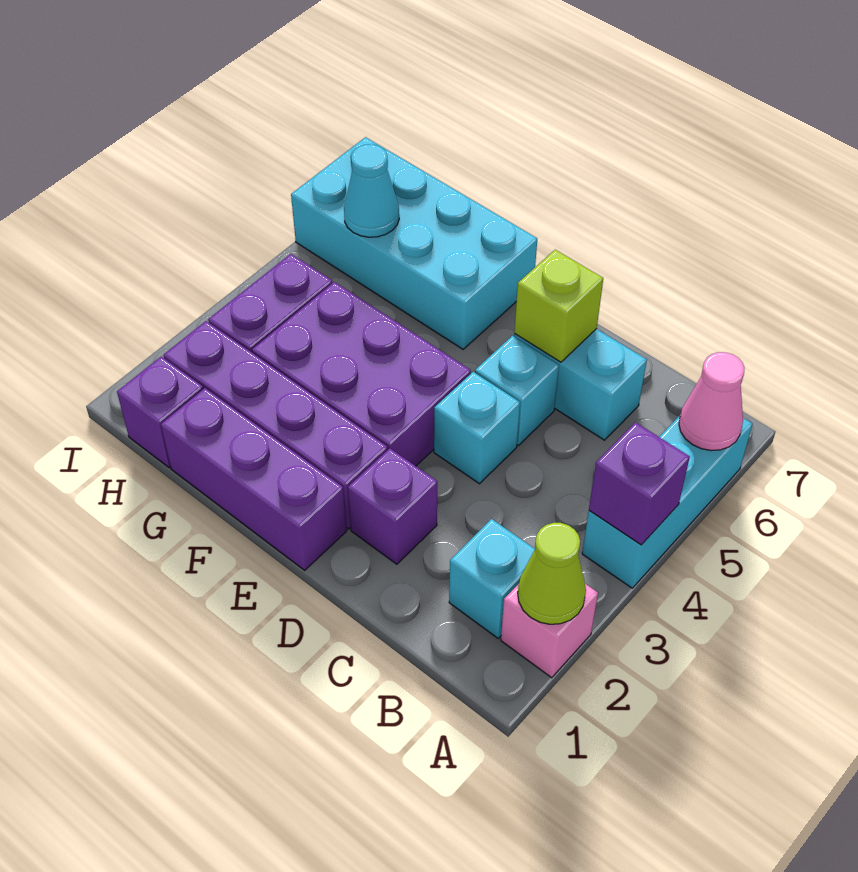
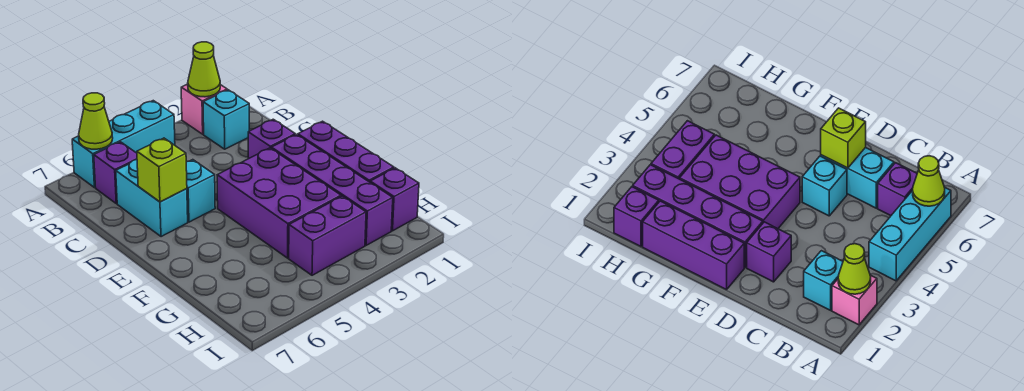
purple brick A4 level 2 -> purple brick B6 level 1
pink cone A6 level 2 -> lime cone A6 level 2
cyan brick D4 level 1 -> none
cyan brick F6:I7 level 1 -> none
cyan cone H6 level 2 -> none

